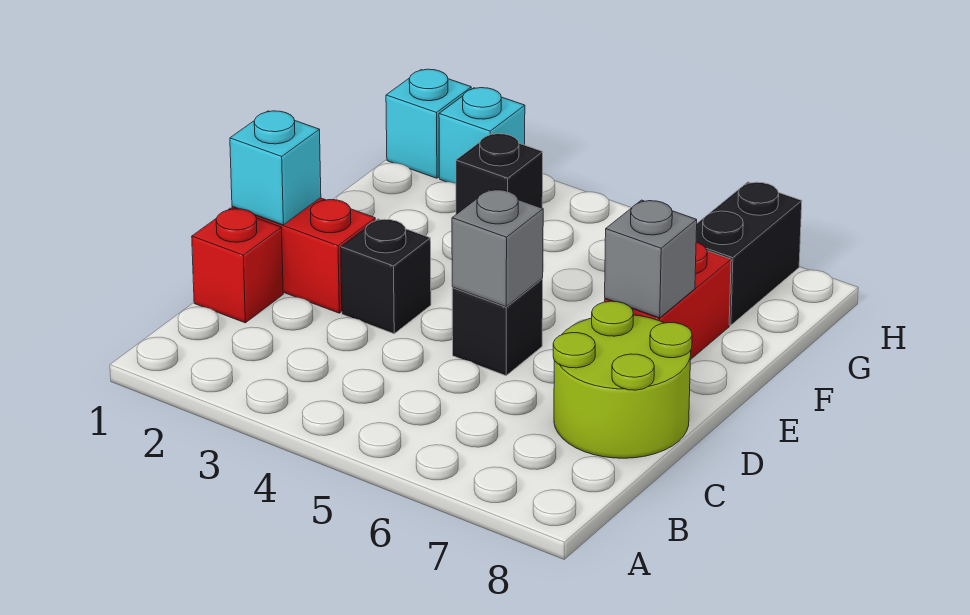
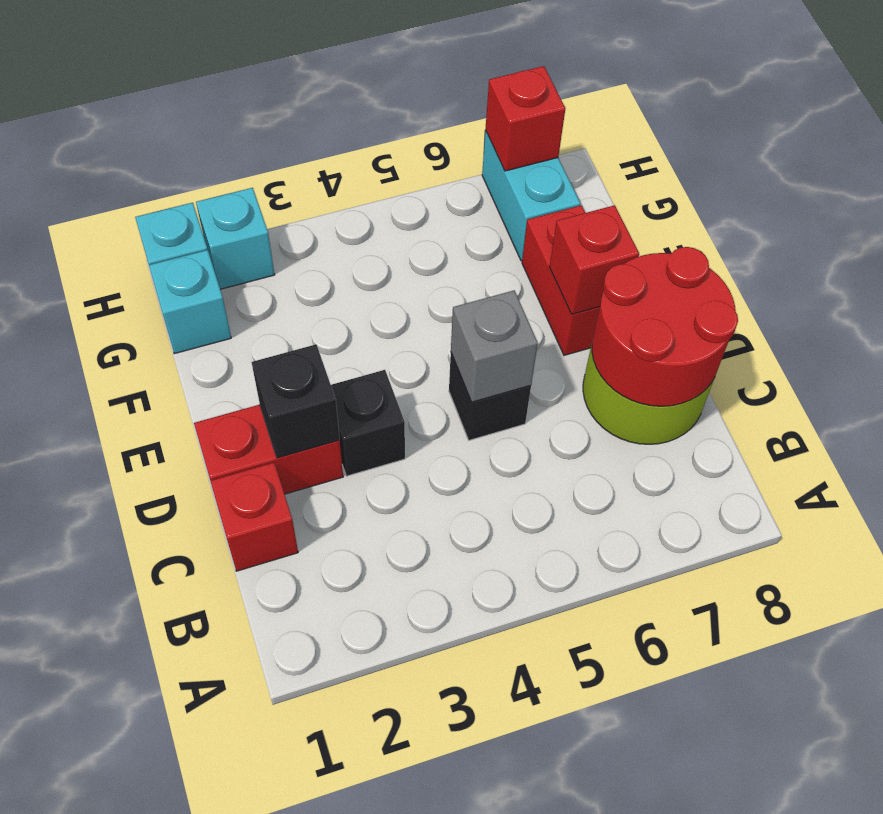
none -> red round brick C7:D8 level 2
cyan brick D1 level 2 -> cyan brick G1 level 1
grey brick E7 level 2 -> red brick E7 level 2
black brick G3 level 1 -> black brick D2 level 2
black brick G7:H7 level 1 -> cyan brick G7:H7 level 1
none -> red brick H7 level 2

